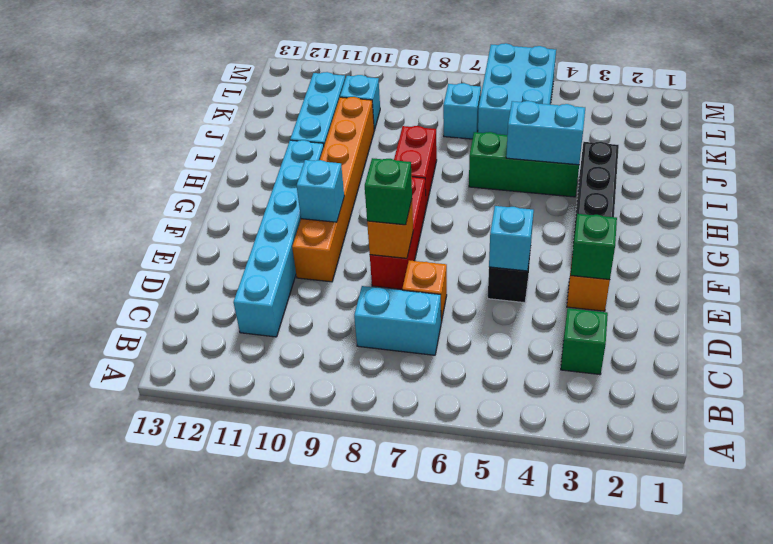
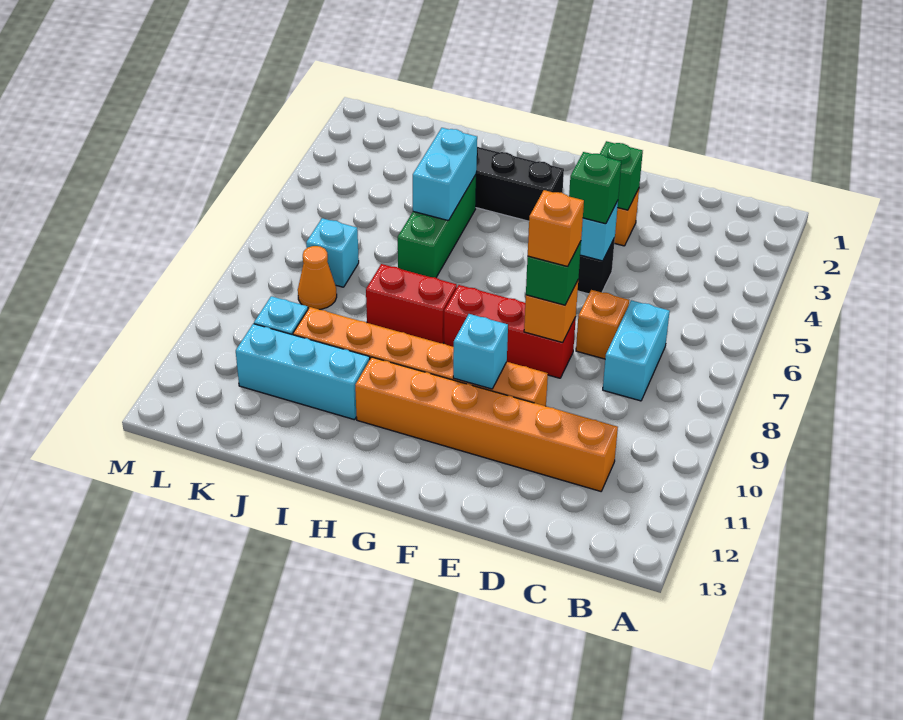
green brick C3 level 1 -> green brick E5 level 3
cyan brick C11:H11 level 1 -> orange brick C11:H11 level 1
none -> orange brick E8 level 4
cyan brick K5:M6 level 1 -> none
none -> orange cone K8 level 1

